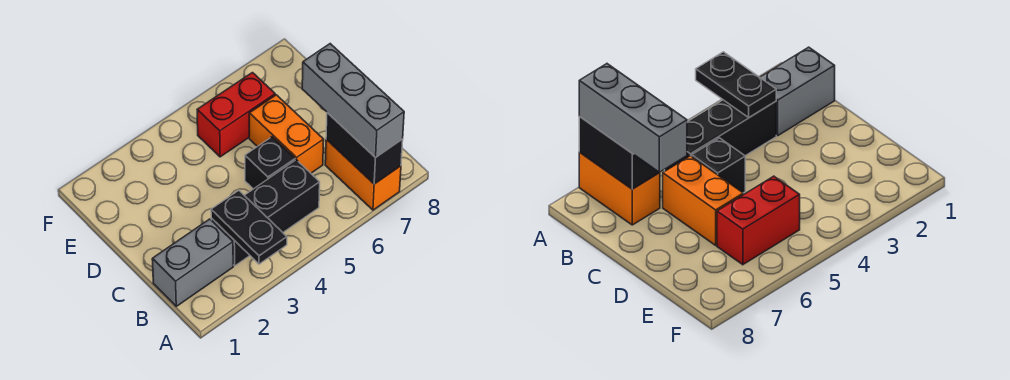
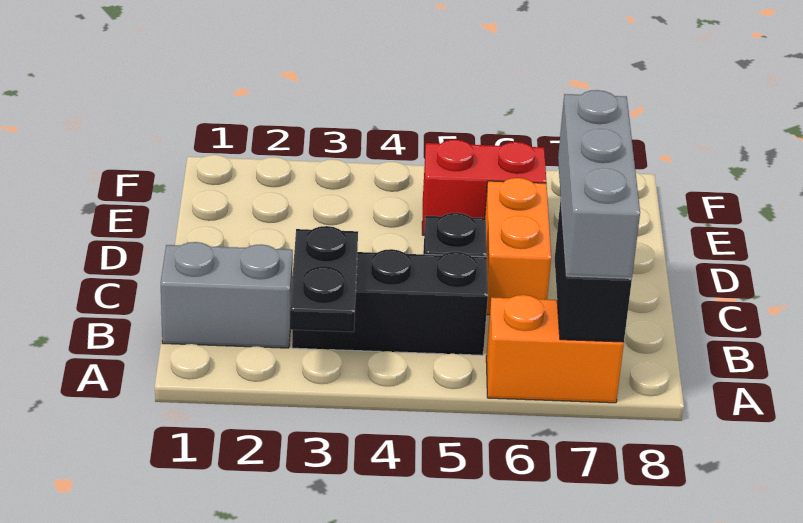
orange brick A7:B7 level 1 -> orange brick A6:A7 level 1

